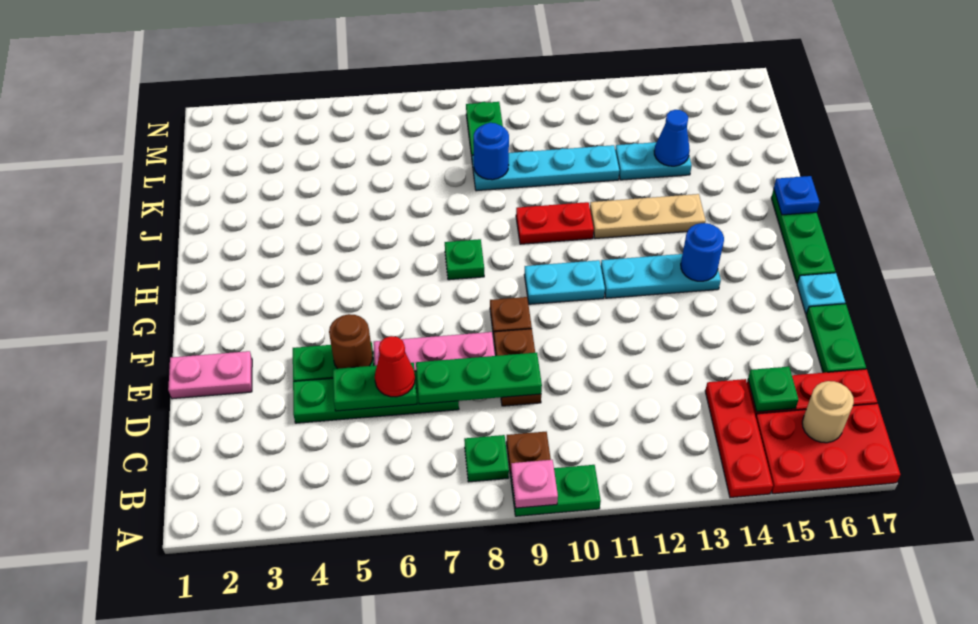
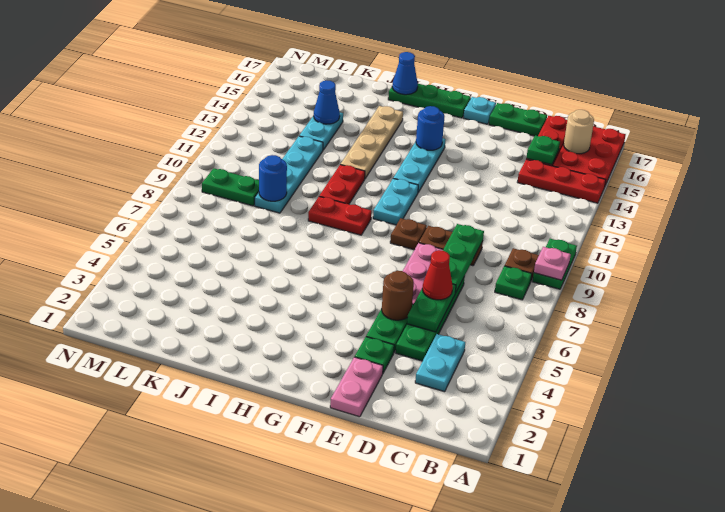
none -> cyan plate C3:C4 level 1
green plate H8 level 1 -> green plate E3 level 1
none -> red plate H9:I9 level 1
tan plate I12:I14 level 1 -> tan plate I12:I15 level 1
blue plate I17 level 2 -> blue cone I17 level 2

